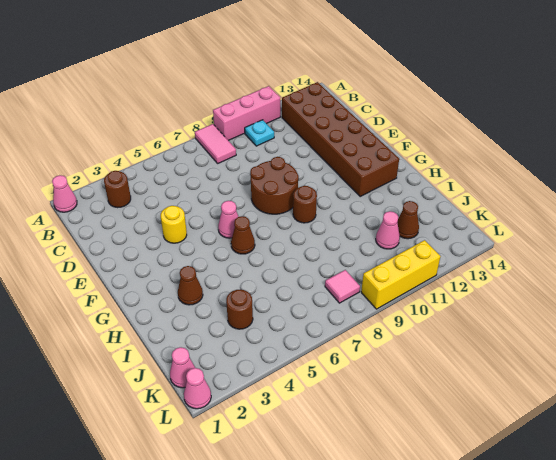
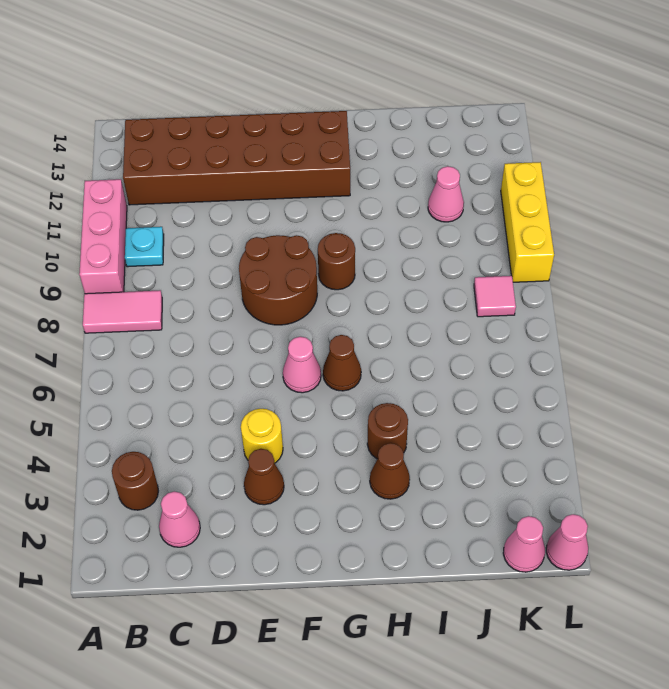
pink cone A1 level 1 -> pink cone C2 level 1
brown round brick J4 level 1 -> brown round brick H4 level 1
brown cone J12 level 1 -> brown cone E3 level 1

